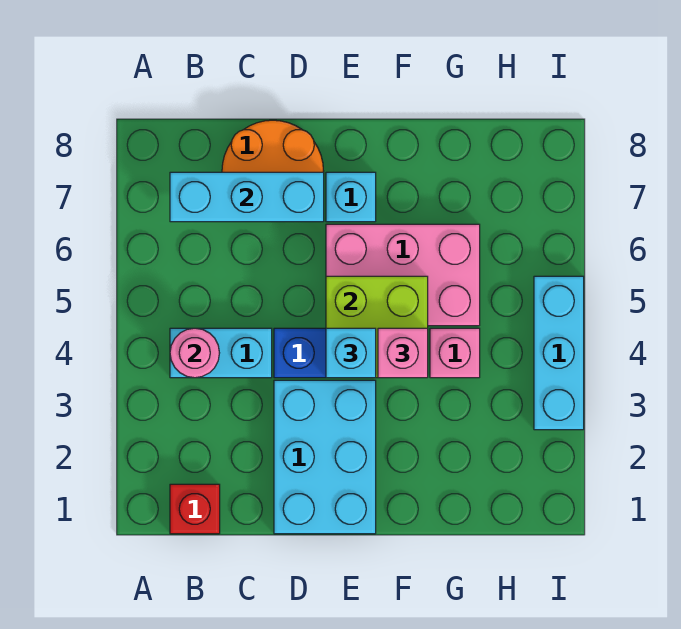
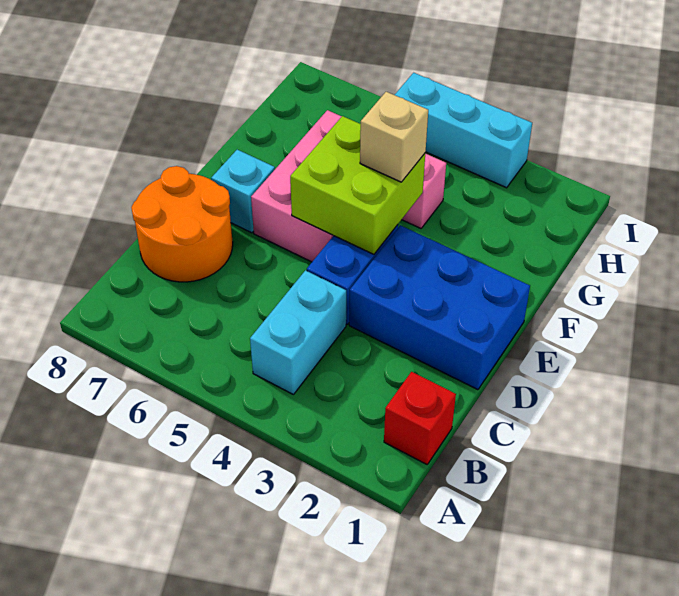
pink round brick B4 level 2 -> none
cyan brick B7:D7 level 2 -> none
cyan brick D1:E3 level 1 -> blue brick D1:E3 level 1
cyan brick E4 level 3 -> none
pink brick F4 level 3 -> tan brick F4 level 3

